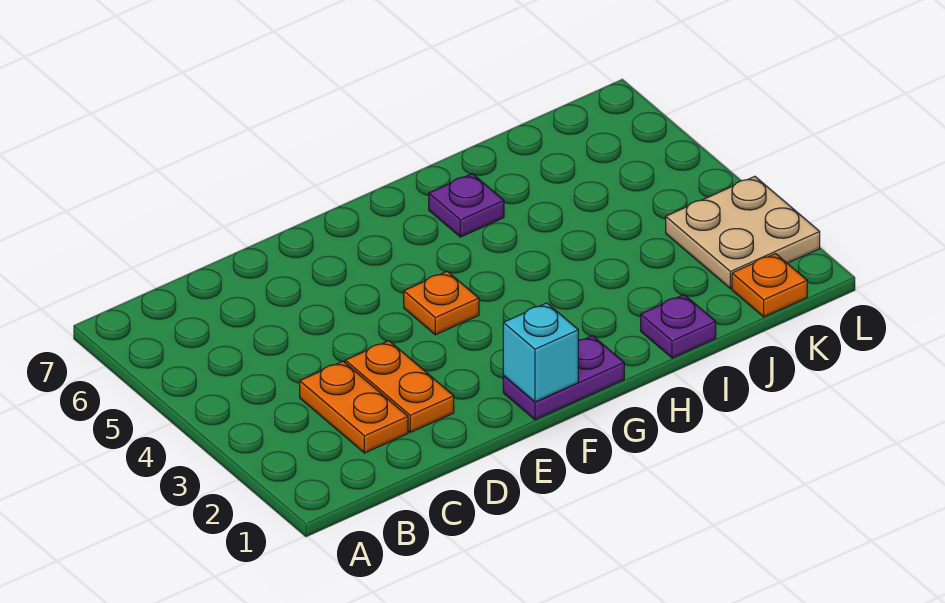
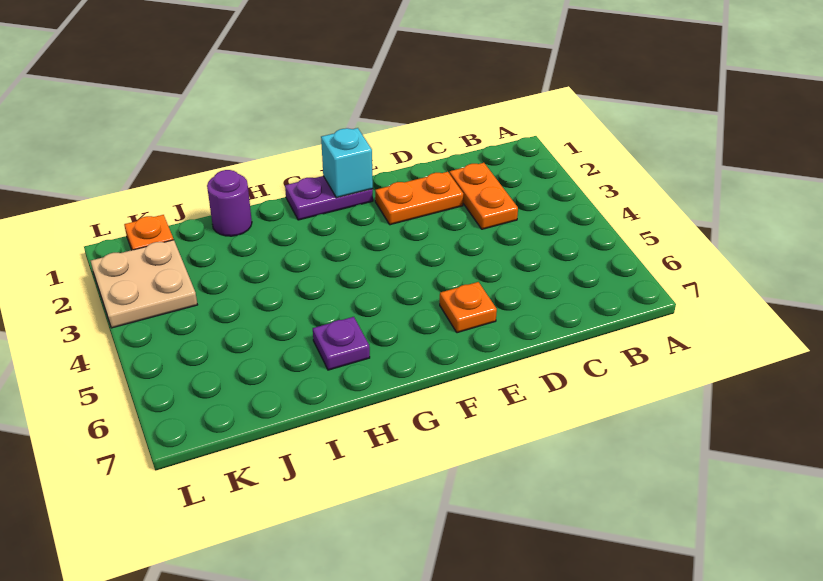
orange plate D2:D3 level 1 -> orange plate D2:E2 level 1
orange plate F4 level 1 -> orange plate E6 level 1
purple plate I1 level 1 -> purple round brick I1 level 1

